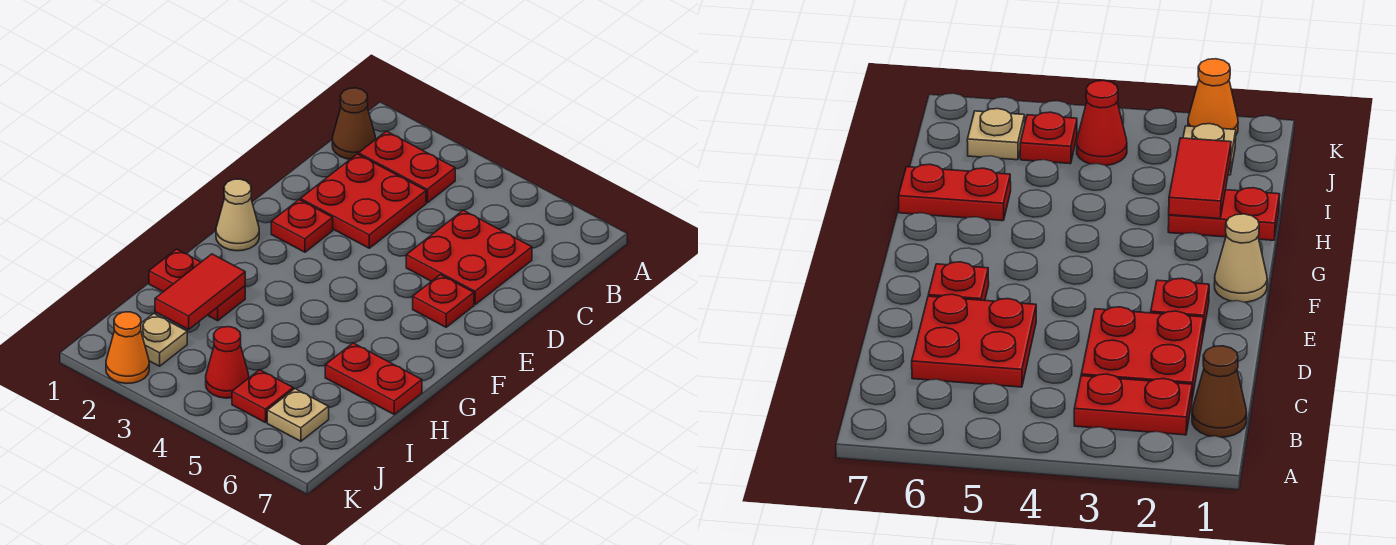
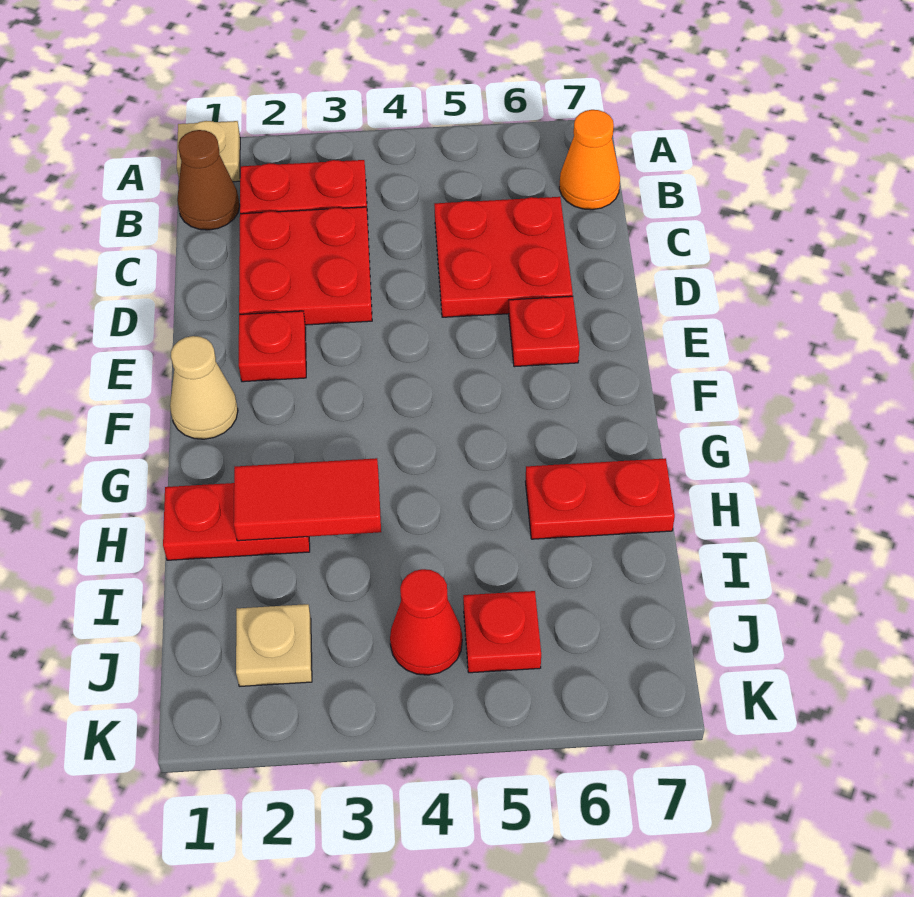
red tile H2:I2 level 2 -> red tile H2:H3 level 2
tan plate J6 level 1 -> tan plate A1 level 1
orange cone K2 level 1 -> orange cone B7 level 1

